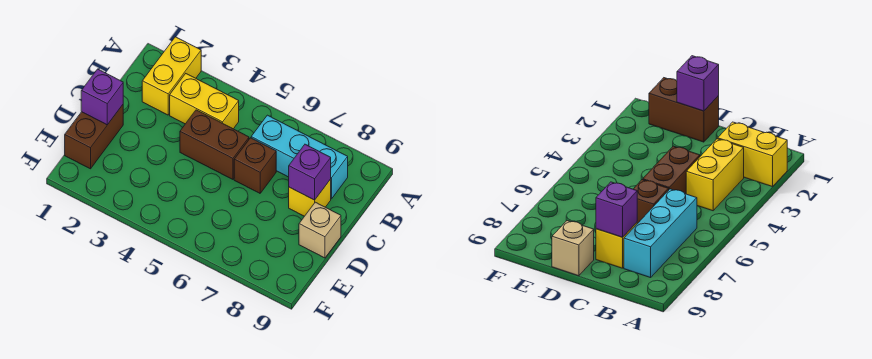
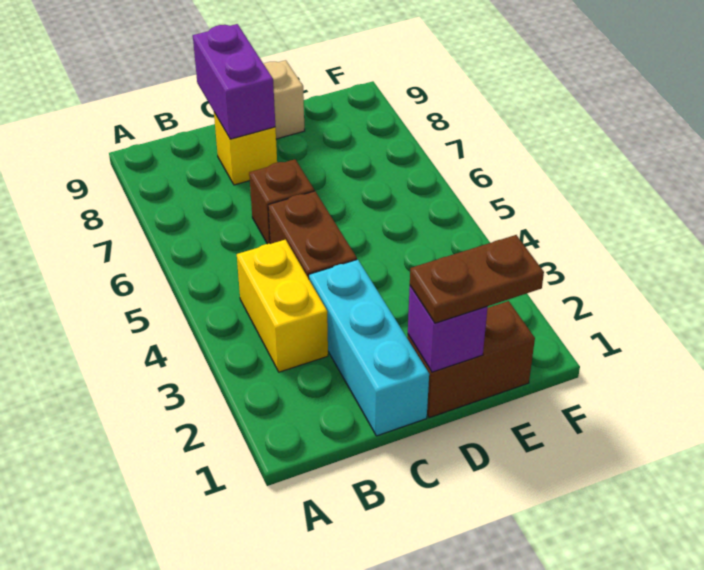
yellow brick A2:B2 level 1 -> none
cyan brick B6:B8 level 1 -> cyan brick C1:C3 level 1
purple brick C8 level 2 -> purple brick C8:C9 level 2
none -> brown plate D1:E1 level 3

